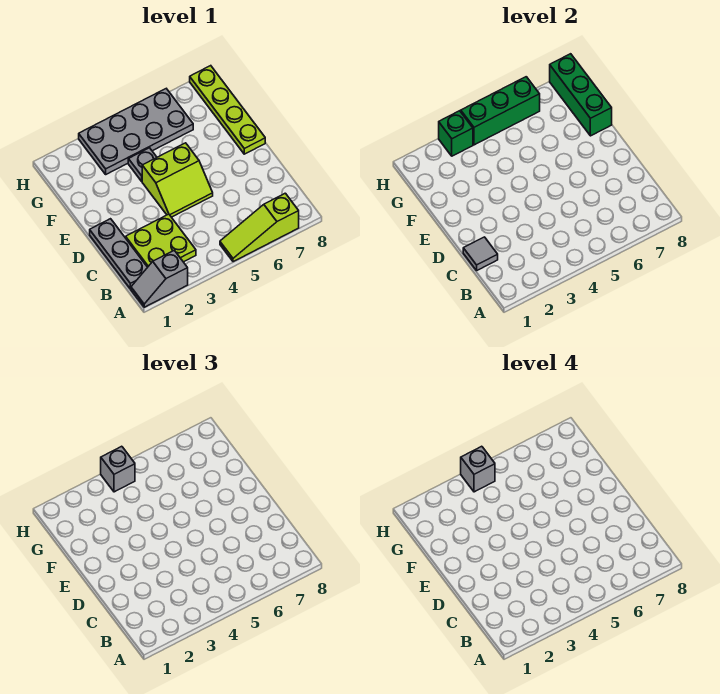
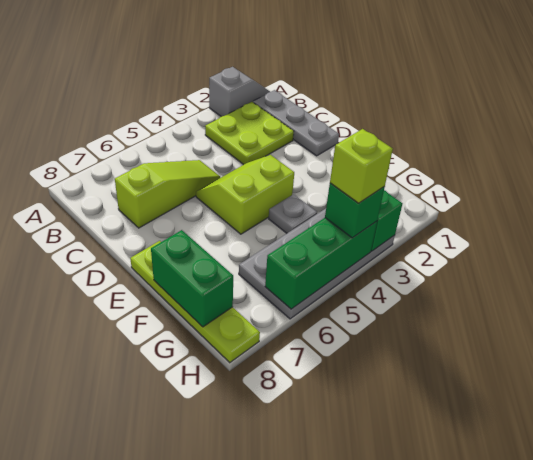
lime slope A5:A7 level 1 top 7 -> lime slope C5:C7 level 1 top 7
grey tile C1 level 2 -> none
green brick F8:H8 level 2 -> green brick F8:G8 level 2
grey brick H4 level 3 -> green brick H4 level 3
grey brick H4 level 4 -> lime brick H4 level 4

